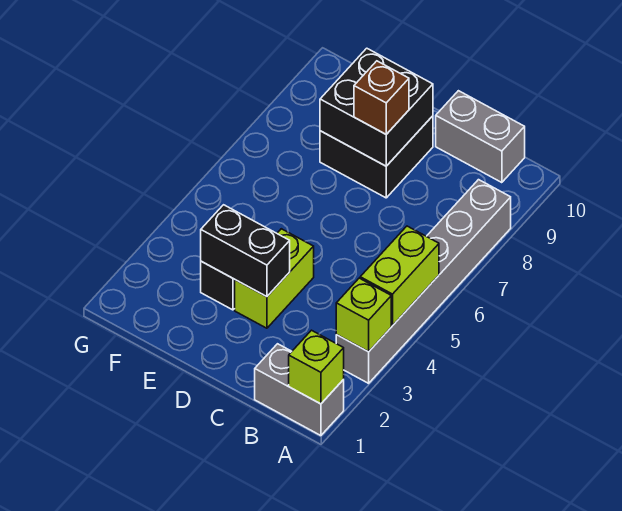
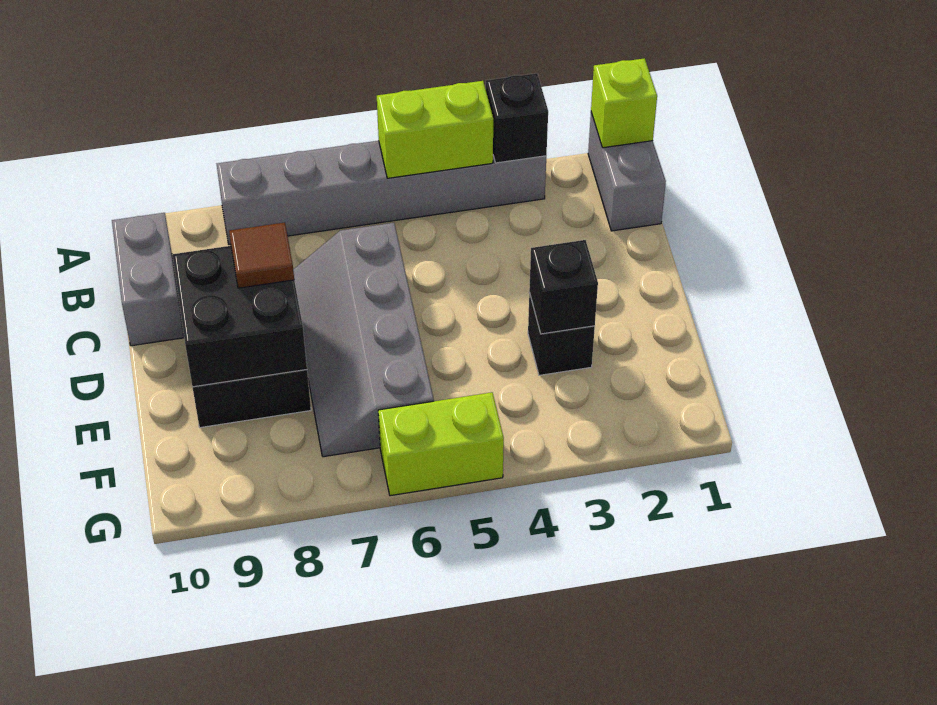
lime brick A3 level 2 -> black brick A3 level 2
none -> grey slope C6:F7 level 1 top 6
lime brick D3:D4 level 1 -> lime brick G5:G6 level 1
black brick D3:E3 level 2 -> black brick E3 level 2
brown brick D8 level 3 -> brown tile D8 level 3

